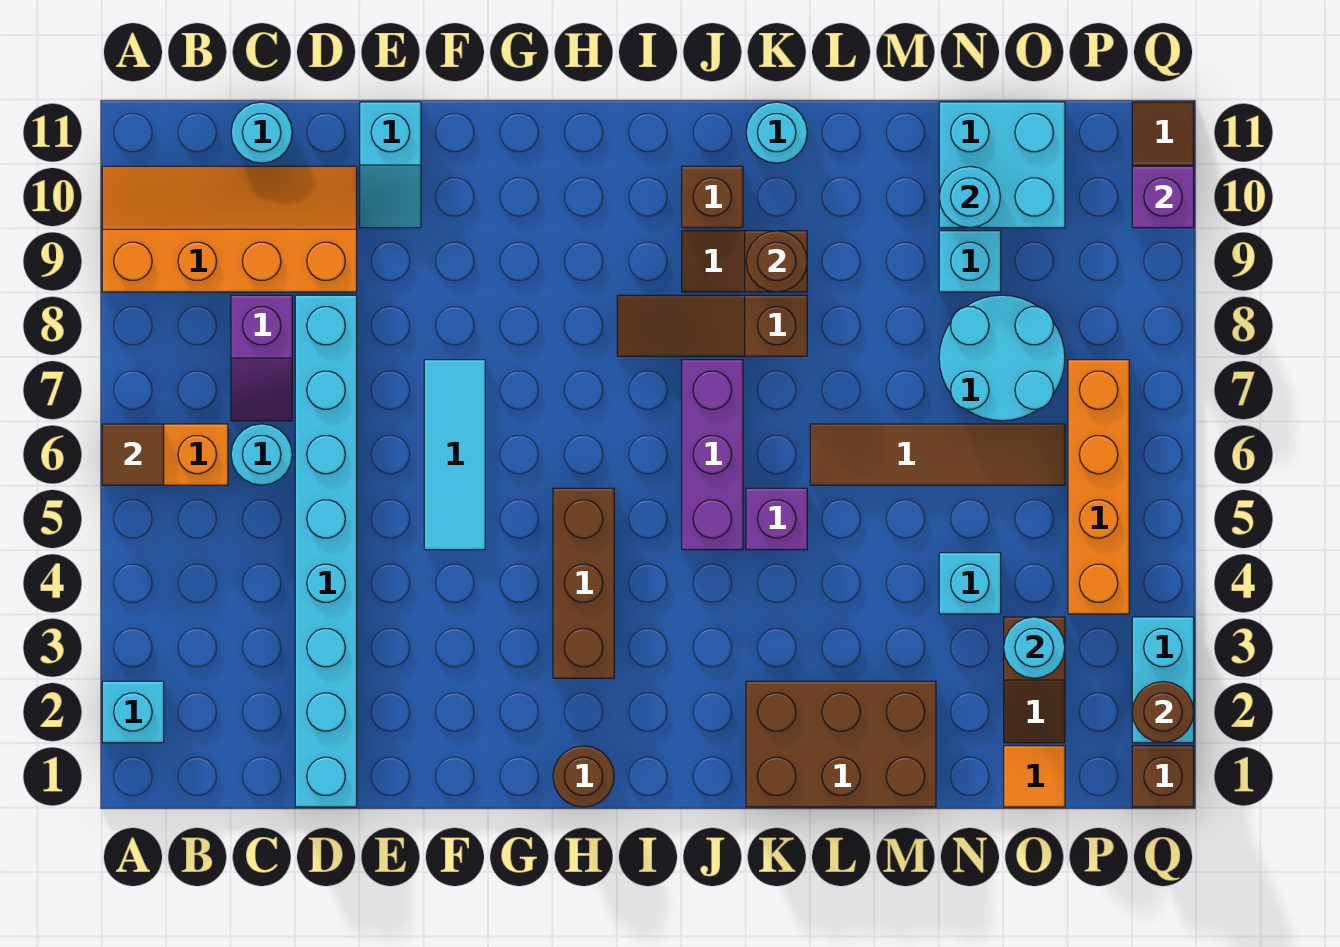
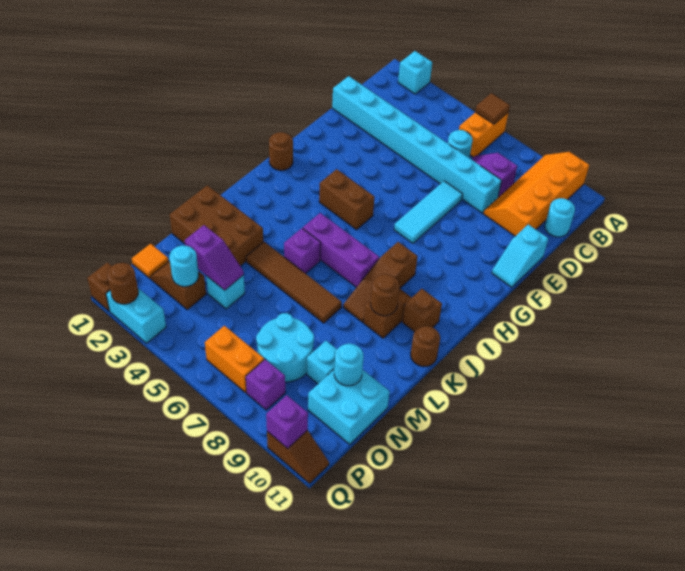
orange slope A9:D10 level 1 top 9 -> orange slope A9:D10 level 1 top 10
cyan slope E10:E11 level 1 top 11 -> cyan slope E11:F11 level 1 top E
cyan tile F5:F7 level 1 -> cyan tile E7:G7 level 1
brown brick H3:H5 level 1 -> brown brick H4:H5 level 1
brown slope I8:K8 level 1 top K -> brown slope I8:K8 level 1 top I
brown brick K1:M2 level 1 -> brown brick L1:M3 level 1
cyan round brick K11 level 1 -> brown round brick K11 level 1
brown tile L6:O6 level 1 -> brown tile L4:L7 level 1
none -> purple slope N3:N4 level 2 top 3
orange brick P4:P7 level 1 -> orange brick P6:P7 level 1
none -> purple brick P8 level 1

